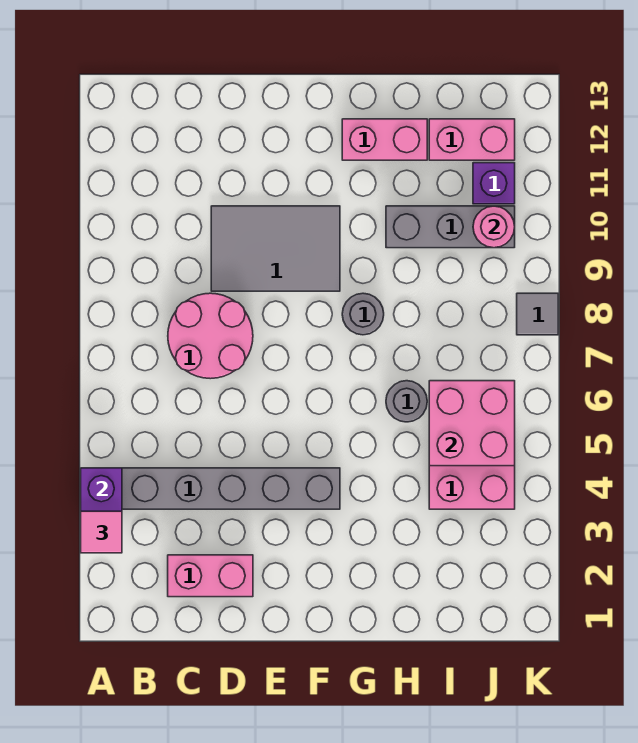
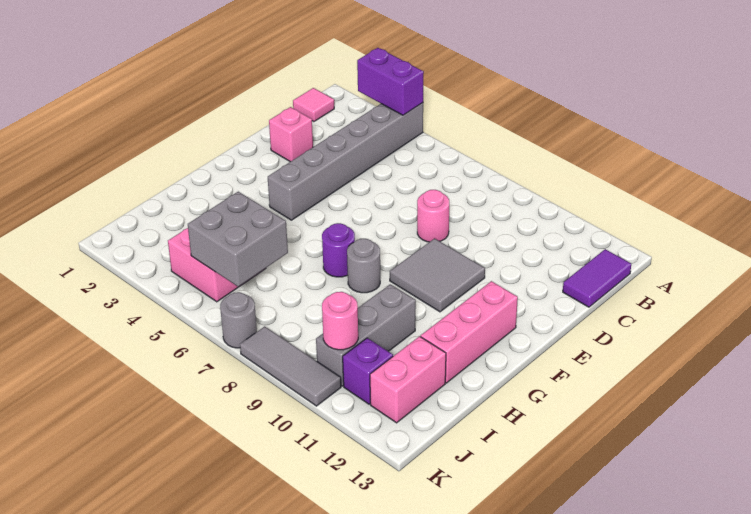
pink tile A3 level 3 -> pink tile B1 level 1
none -> purple tile B13:C13 level 1
pink brick C2:D2 level 1 -> pink brick D2 level 1
pink round brick C7:D8 level 1 -> pink round brick D8 level 1
grey tile D9:F10 level 1 -> grey tile E9:F10 level 1
none -> purple round brick G7 level 1
pink brick G12:H12 level 1 -> pink brick F12:H12 level 1
grey round brick H6 level 1 -> grey round brick K7 level 1
pink brick I5:J6 level 2 -> grey brick I5:J6 level 2
grey tile K8 level 1 -> grey tile K8:K10 level 1

